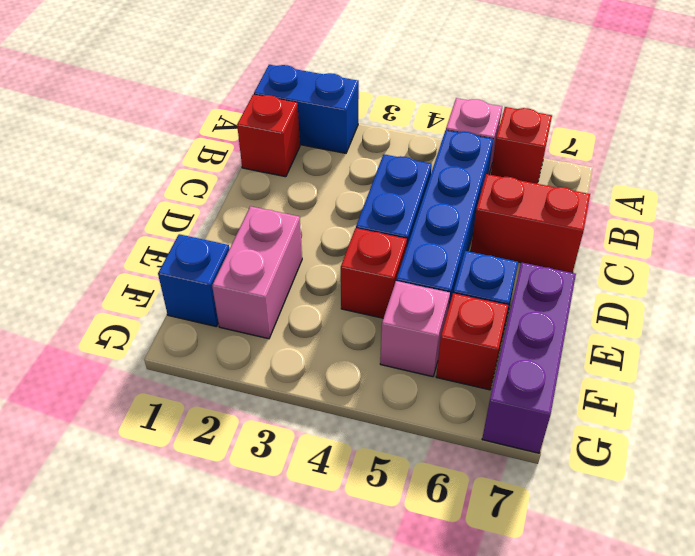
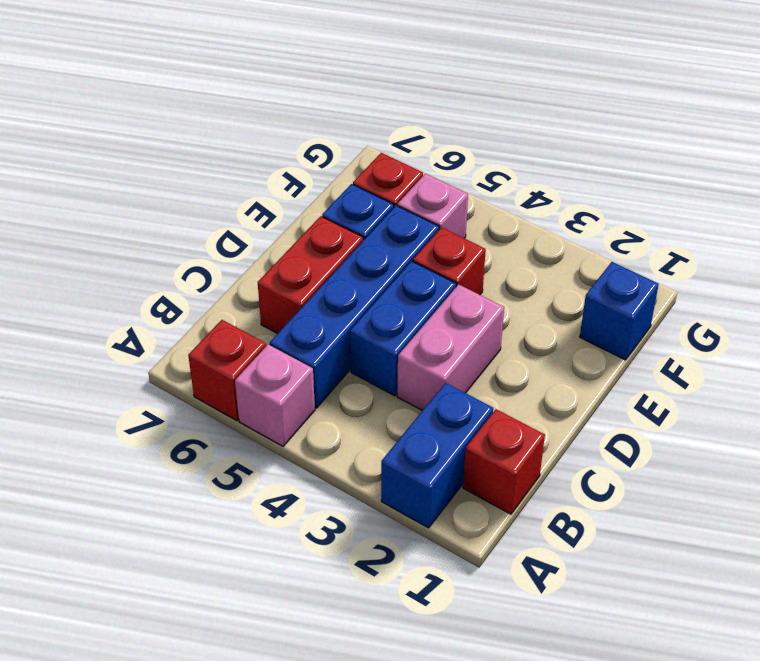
blue brick A1:A2 level 1 -> blue brick A2:B2 level 1
red brick C6:C7 level 1 -> red brick C6:D6 level 1
pink brick E2:F2 level 1 -> pink brick C3:D3 level 1
purple brick E7:G7 level 1 -> none

